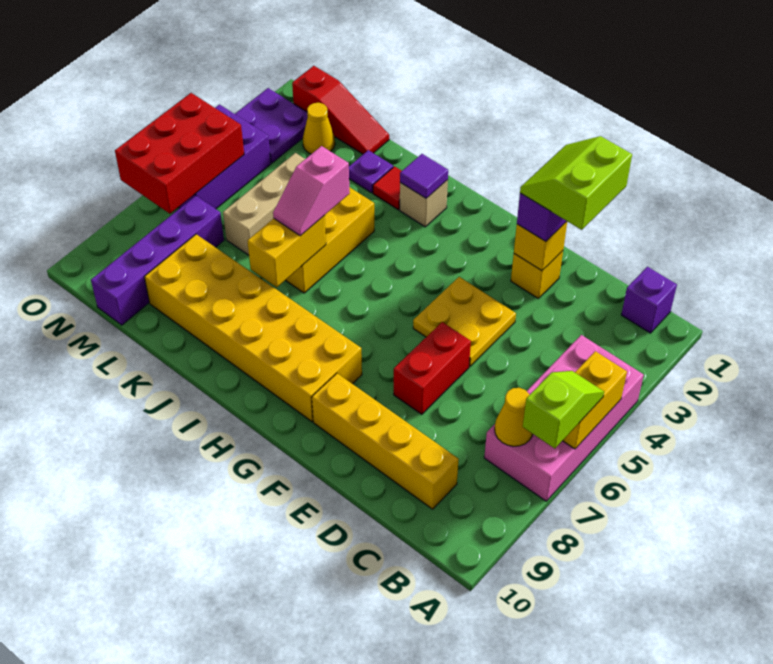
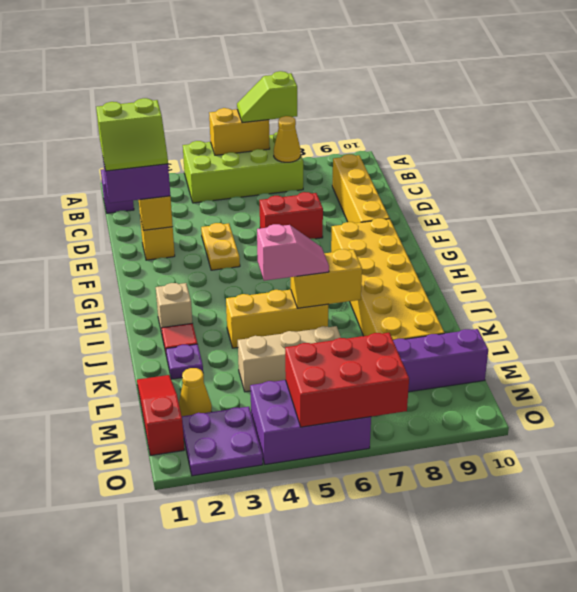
pink brick A4:B7 level 1 -> lime brick A4:B7 level 1
yellow plate E4:F5 level 1 -> yellow plate E4:F4 level 1
purple tile I2 level 2 -> none

